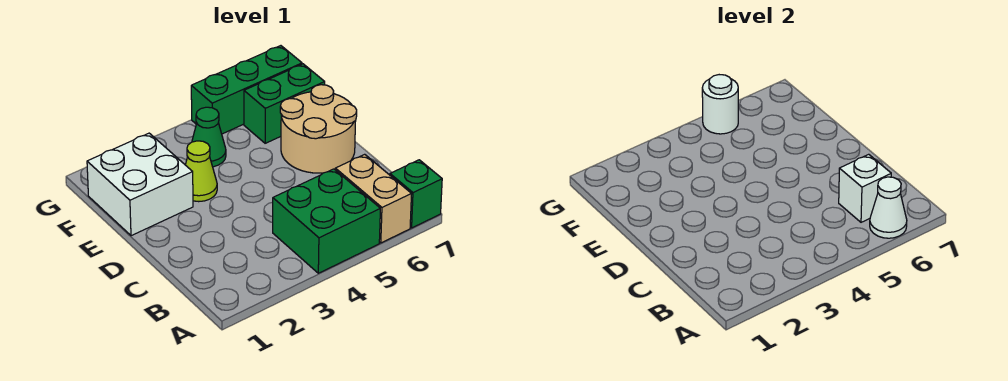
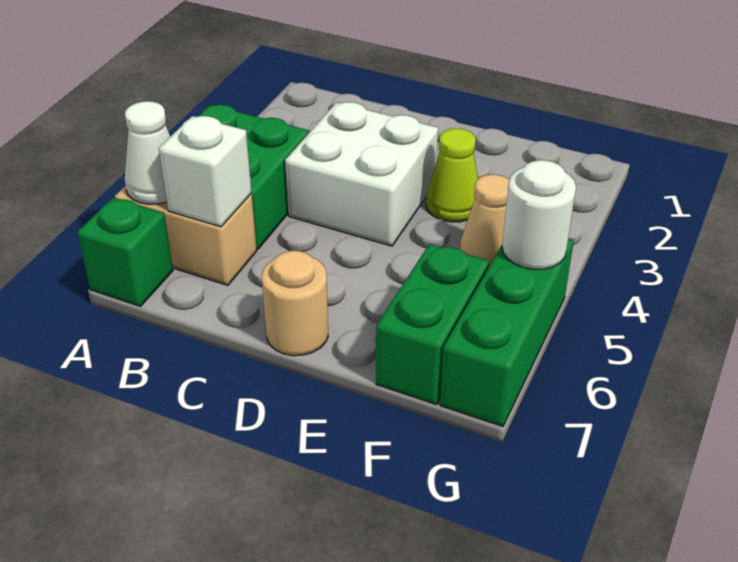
tan round brick D6:E7 level 1 -> tan round brick D7 level 1
white brick E1:F2 level 1 -> white brick C3:D4 level 1
green cone F4 level 1 -> tan cone F4 level 1

